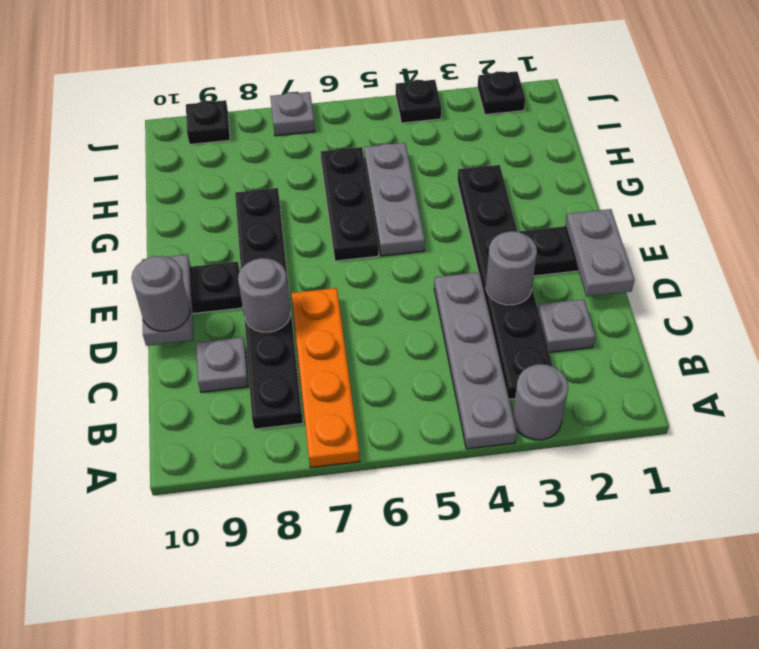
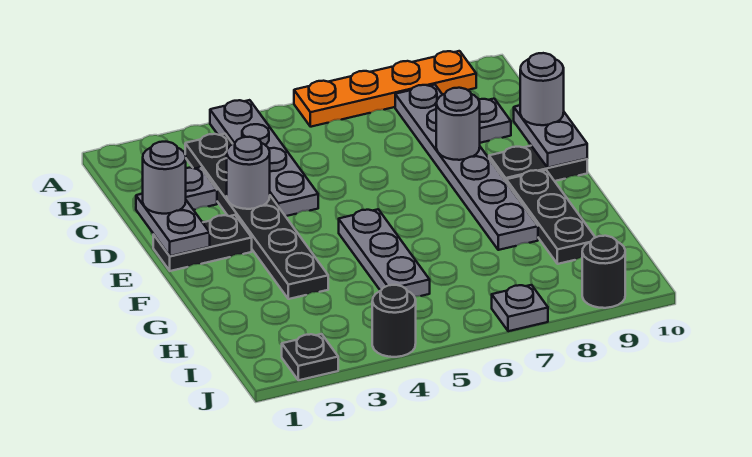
grey round brick A3 level 1 -> grey round brick D1 level 3
orange plate A7:D7 level 1 -> orange plate A6:A9 level 1
black plate B8:G8 level 1 -> grey plate B8:G8 level 1
black plate F6:H6 level 1 -> black plate F9:H9 level 1
black plate J4 level 1 -> black round brick J4 level 1
black plate J9 level 1 -> black round brick J9 level 1

